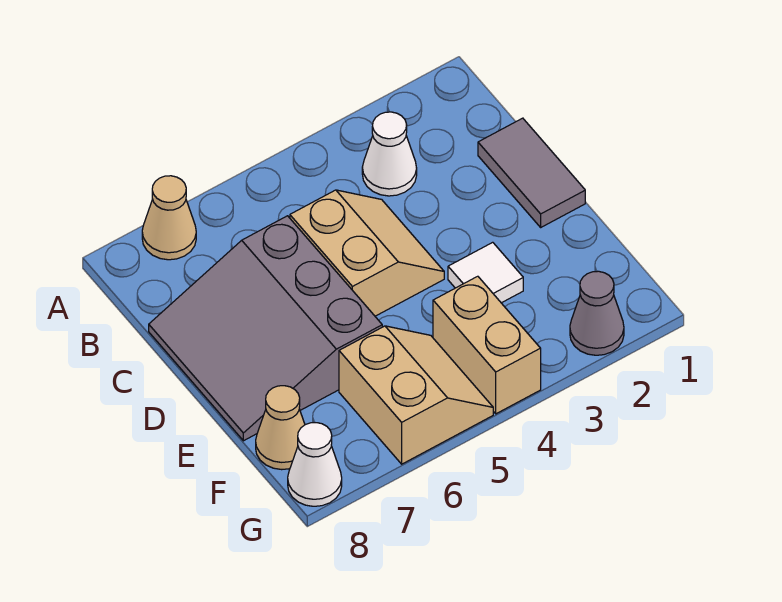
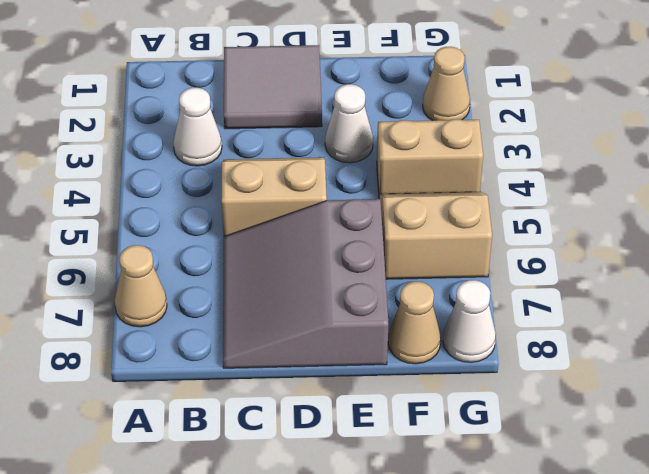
grey tile C1:D1 level 1 -> grey tile C1:D2 level 1
grey slope C6:E8 level 1 top 6 -> grey slope C6:E8 level 1 top E
white tile E3 level 1 -> white cone E3 level 1
grey cone G2 level 1 -> tan cone G2 level 1

